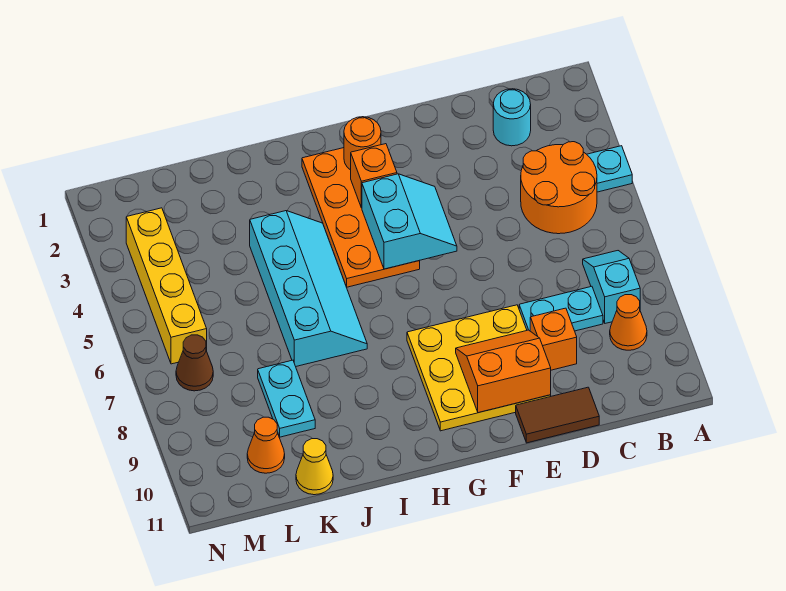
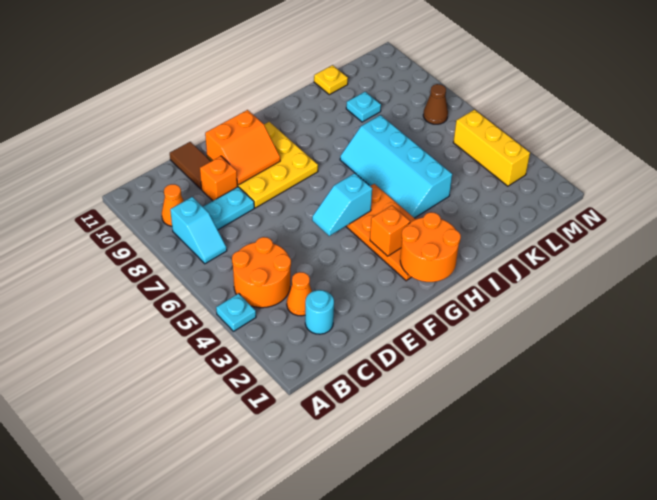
brown tile D11:E11 level 1 -> brown tile D10:D11 level 1
cyan slope F4:G5 level 2 top G -> cyan slope F5:G5 level 2 top G
orange round brick G2 level 2 -> orange round brick G1:H2 level 2
cyan plate K8:K9 level 1 -> cyan plate K9 level 1
yellow cone K11 level 1 -> yellow plate K11 level 1
orange cone L10 level 1 -> orange cone C3 level 1
yellow brick M3:M6 level 1 -> yellow brick M3:M5 level 1

